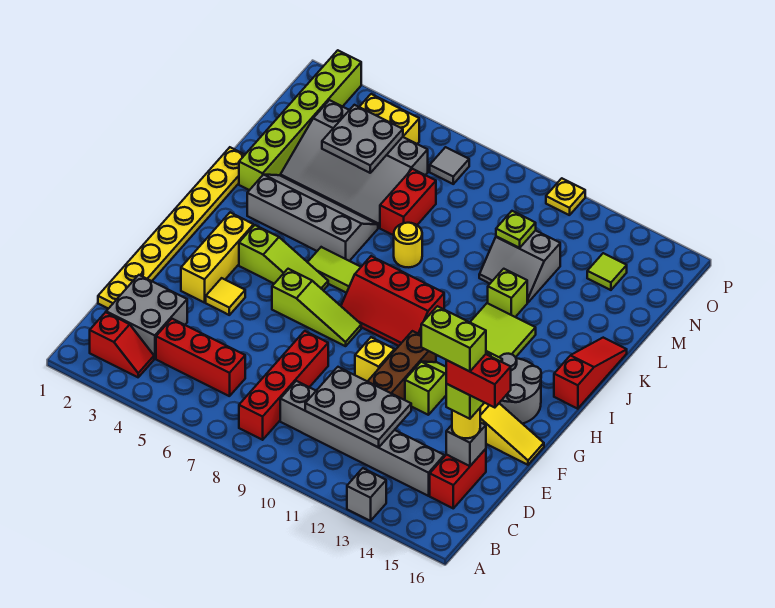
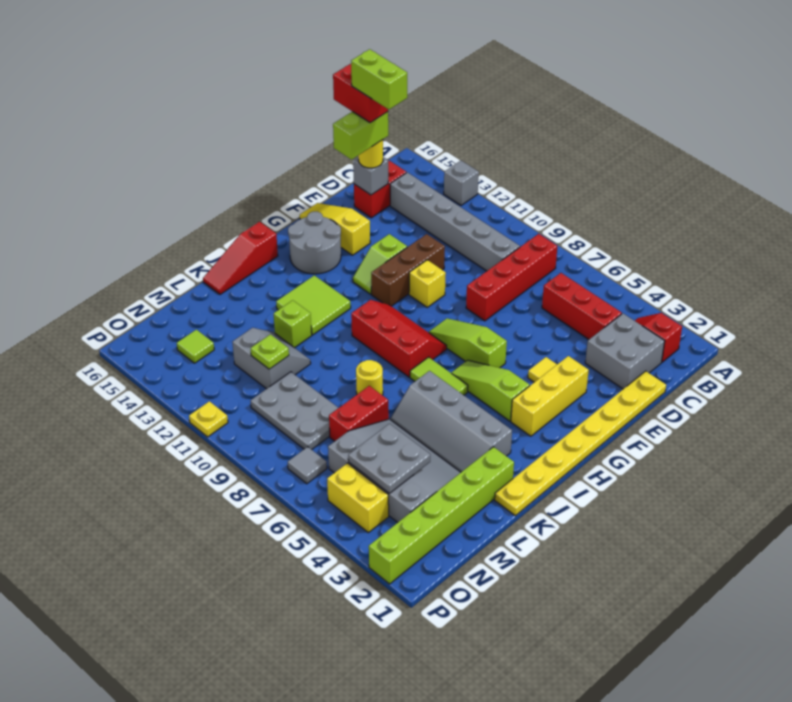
grey plate C10:D12 level 2 -> grey plate M8:N10 level 1

